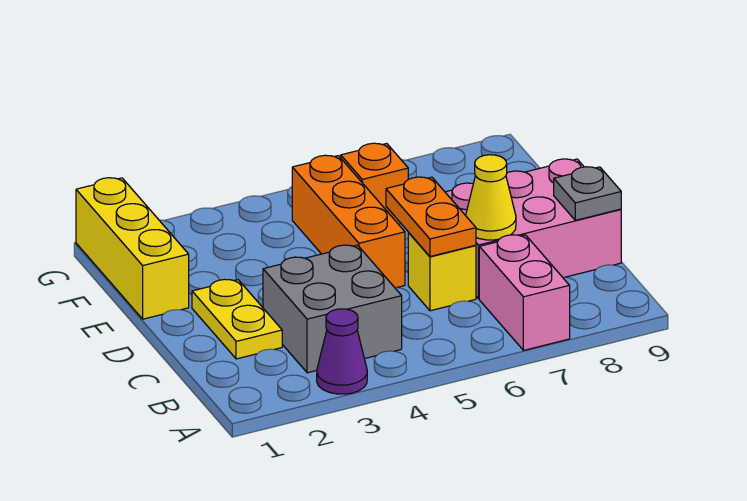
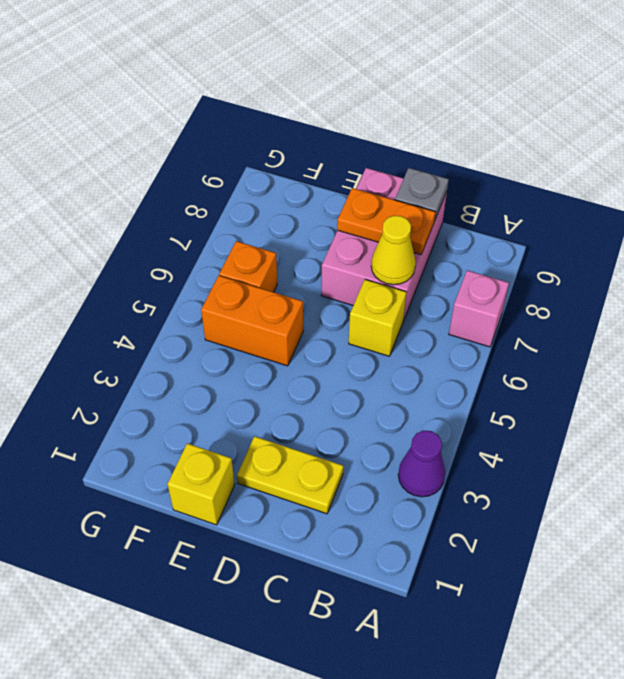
pink brick A7:B7 level 1 -> pink brick A7 level 1
grey brick B3:C4 level 1 -> none
orange plate C6:D6 level 2 -> orange plate C8:D8 level 2
orange brick D5:F5 level 1 -> orange brick E5:F5 level 1
yellow brick E1:G1 level 1 -> yellow brick E1 level 1

